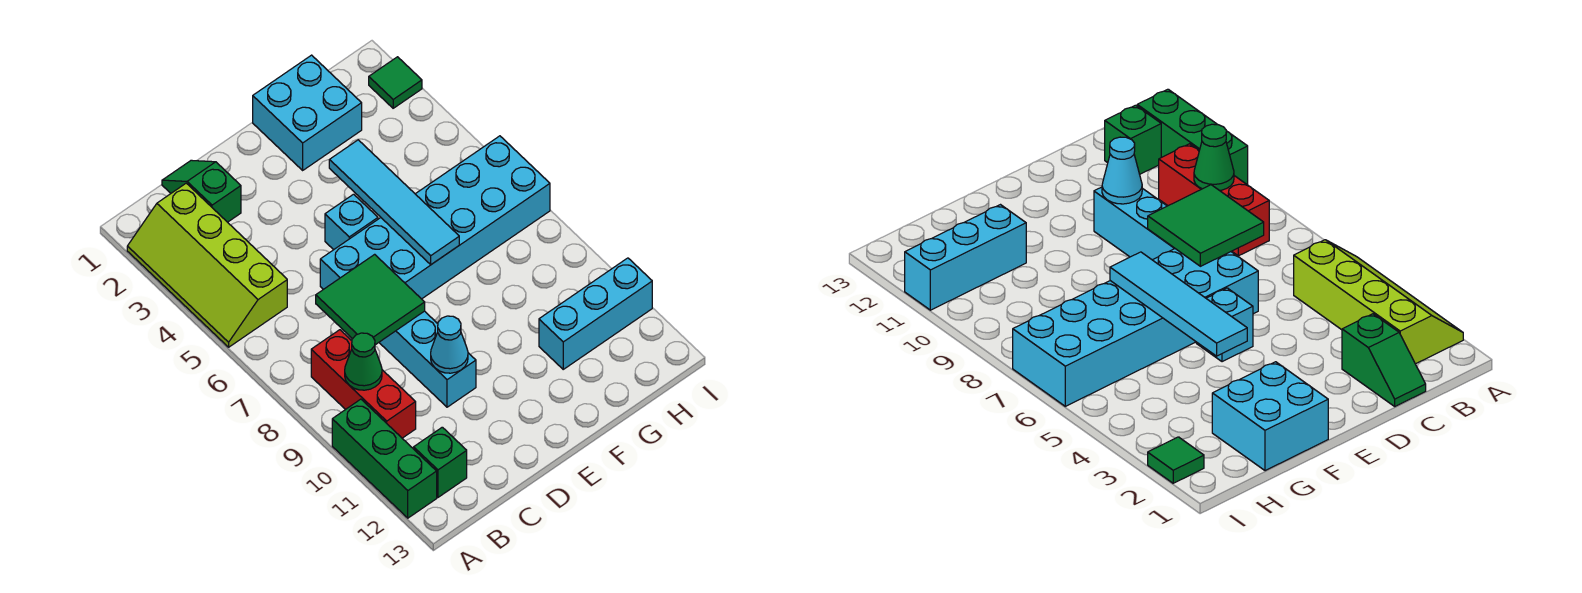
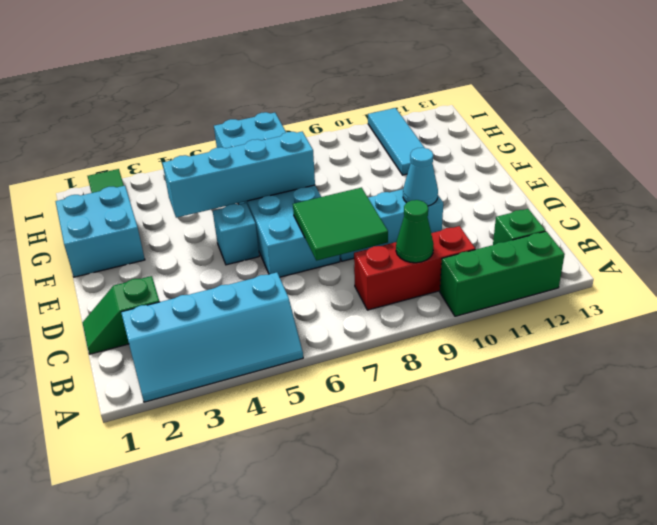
lime slope A2:B5 level 1 top B -> cyan slope A2:B5 level 1 top B
cyan tile F4:F7 level 2 -> cyan brick F4:F7 level 2
cyan brick G11:I11 level 1 -> cyan tile G11:I11 level 1

